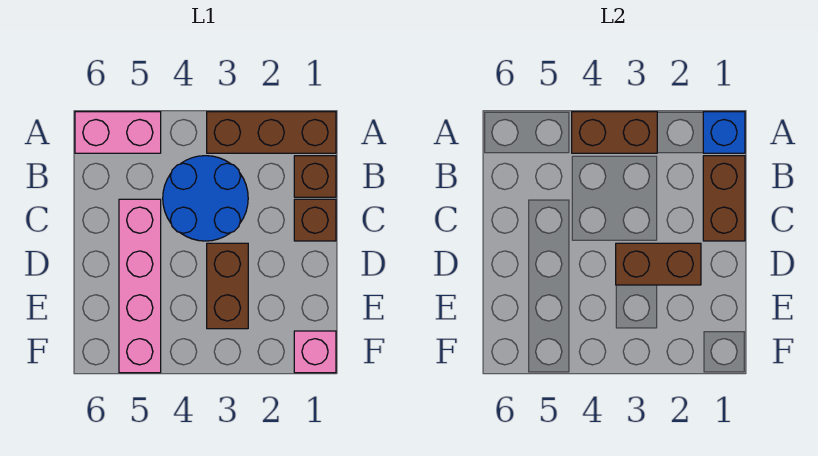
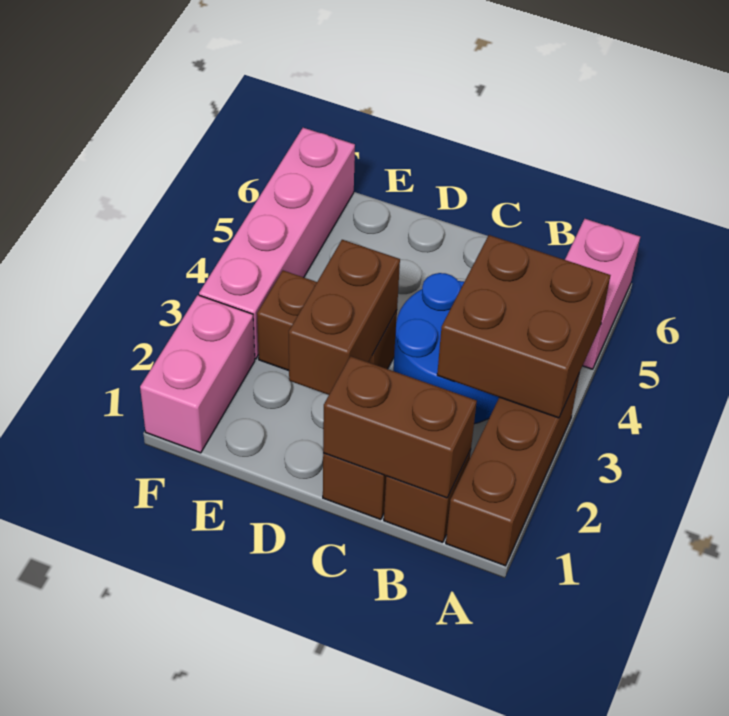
blue brick A1 level 2 -> none
brown brick A3:A4 level 2 -> brown brick A3:B4 level 2
pink brick C5:F5 level 1 -> pink brick F3:F6 level 1
pink brick F1 level 1 -> pink brick F1:F2 level 1

